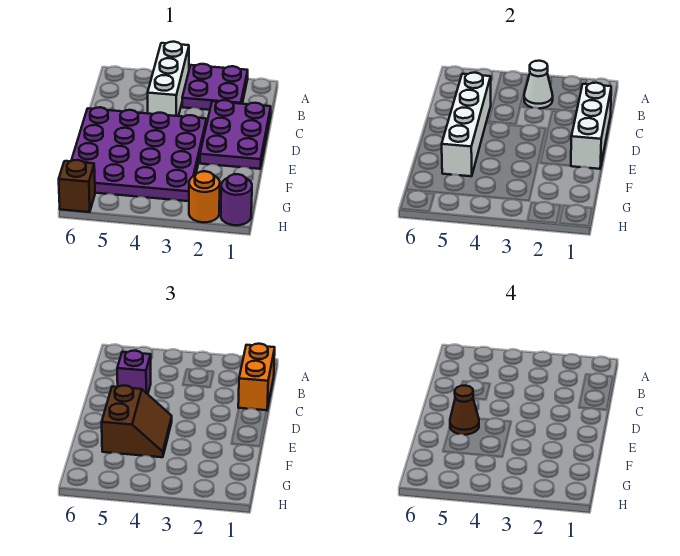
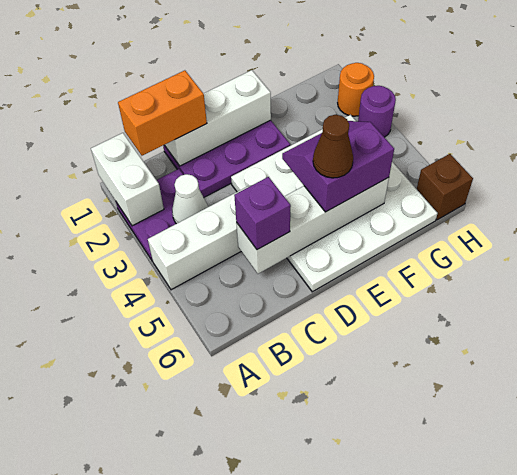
none -> white brick A1:A2 level 2
purple plate D3:G6 level 1 -> white plate D3:G6 level 1
brown slope E4:F5 level 3 top 5 -> purple slope E4:F5 level 3 top 5
purple round brick H1 level 1 -> purple round brick H3 level 1

